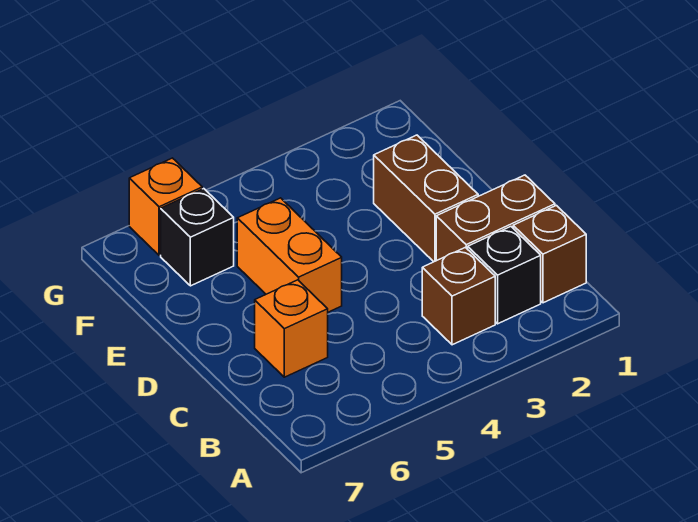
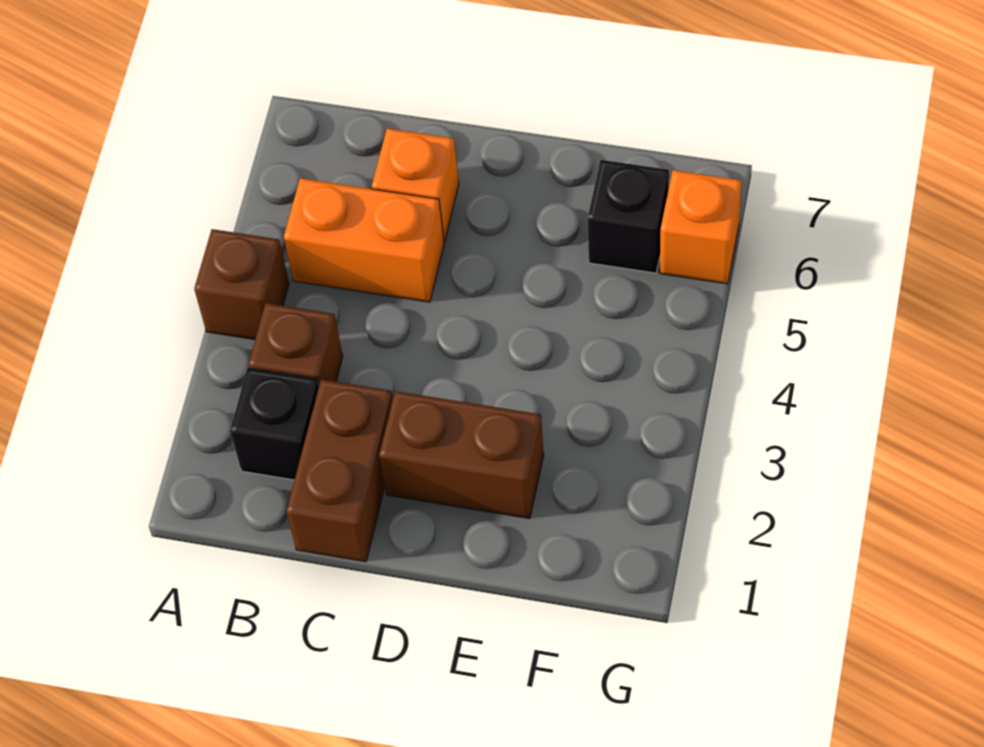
brown brick B1 level 1 -> brown brick A4 level 1
orange brick D5:E5 level 1 -> orange brick B5:C5 level 1

